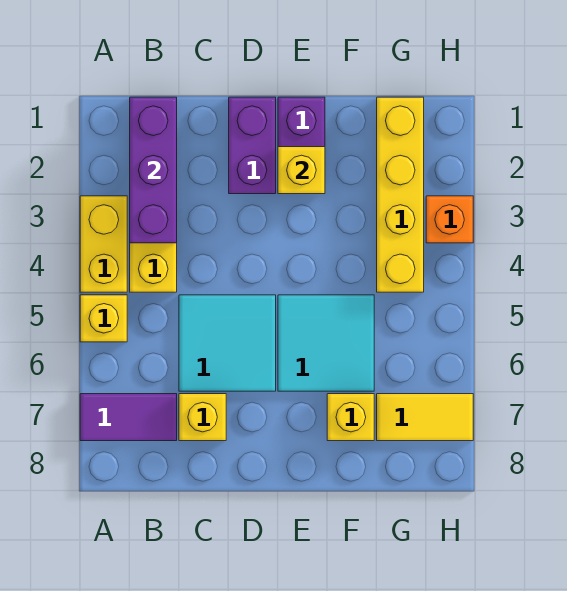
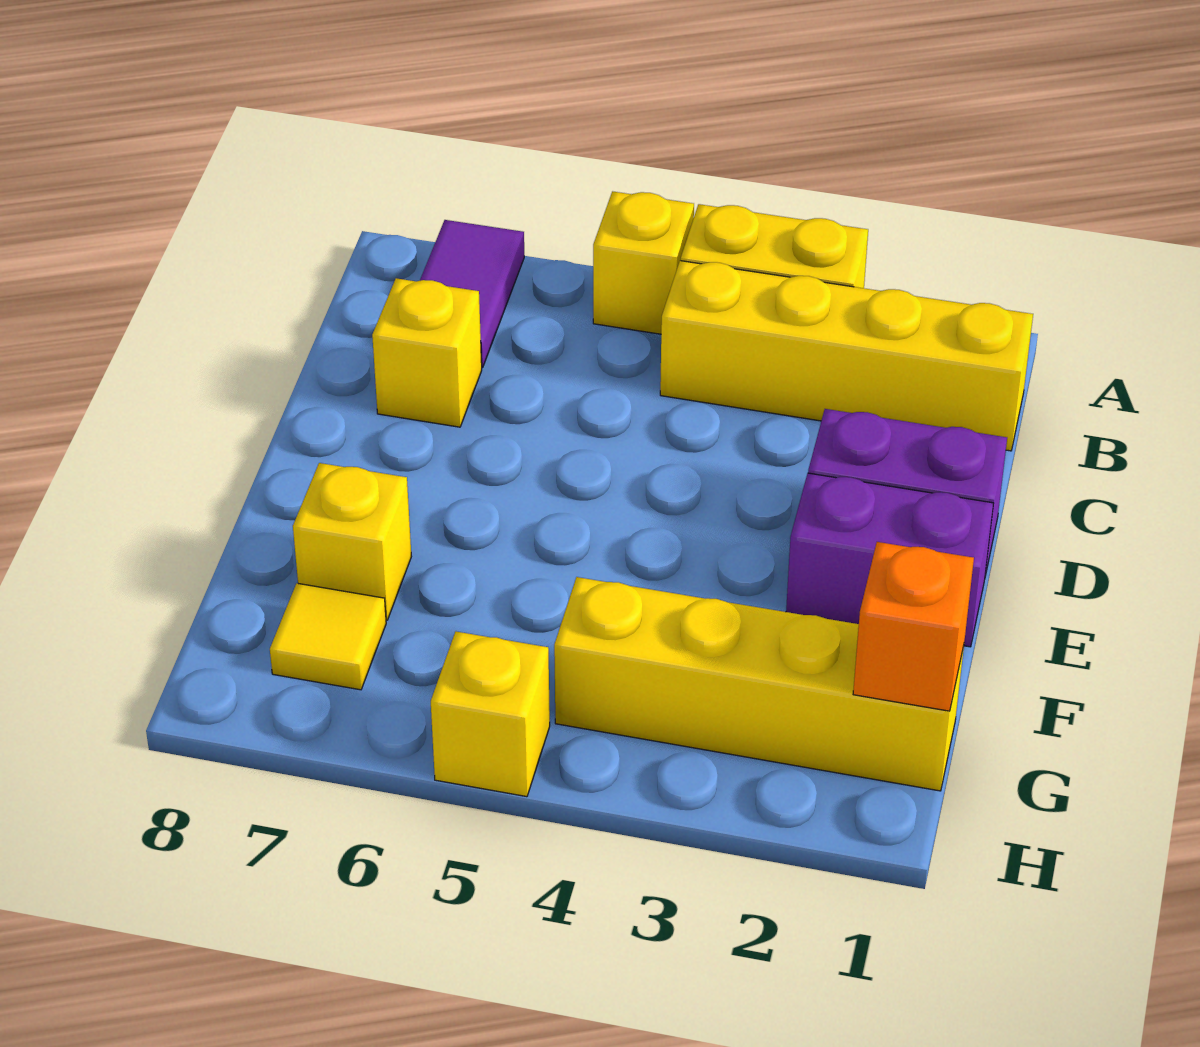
purple brick B1:B3 level 2 -> none
cyan tile C5:D6 level 1 -> none
yellow brick E2 level 2 -> yellow brick H5 level 1
cyan tile E5:F6 level 1 -> none
yellow tile G7:H7 level 1 -> yellow tile G7 level 1
orange brick H3 level 1 -> orange brick G1 level 2

